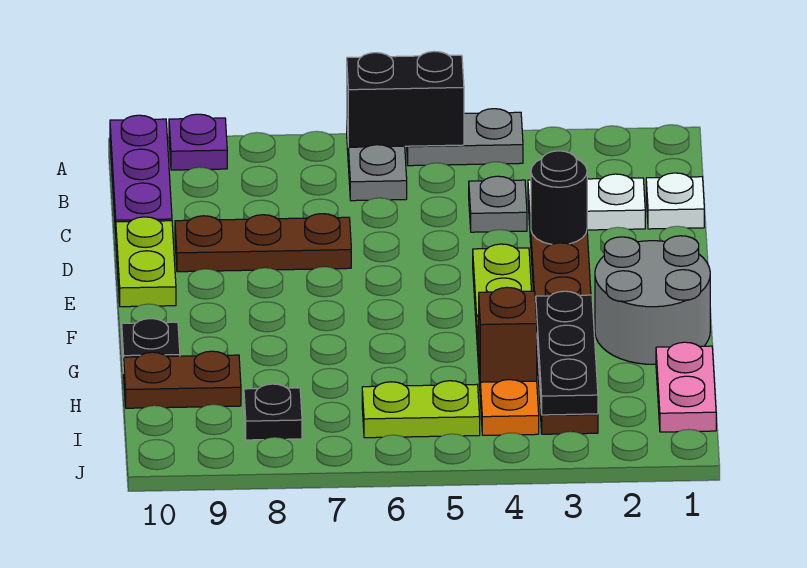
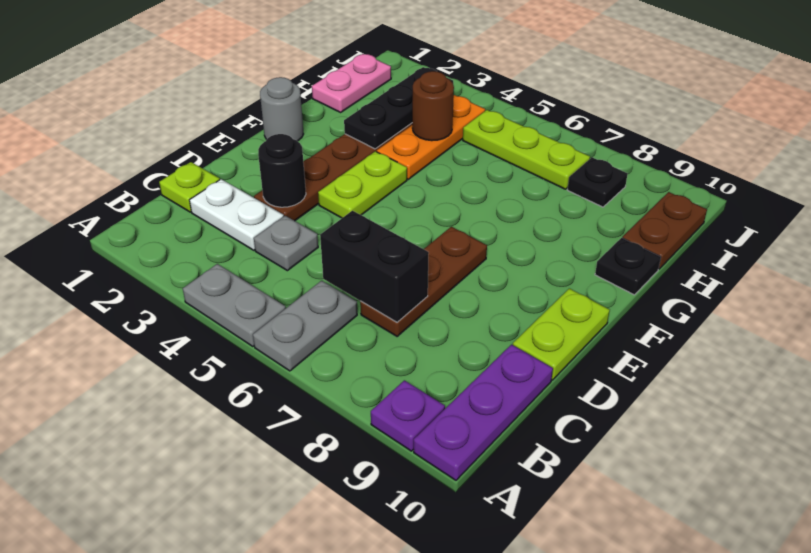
black brick A5:A6 level 2 -> black brick C6:C7 level 2
white plate C1 level 1 -> lime plate C1 level 1
brown plate D7:D9 level 1 -> brown plate C7:E7 level 1
grey round brick F1:G2 level 1 -> grey round brick F1 level 1
brown brick H4 level 2 -> brown round brick H4 level 2
brown plate H9:H10 level 1 -> brown plate H10:I10 level 1
lime plate I5:I6 level 1 -> lime plate I5:I7 level 1

